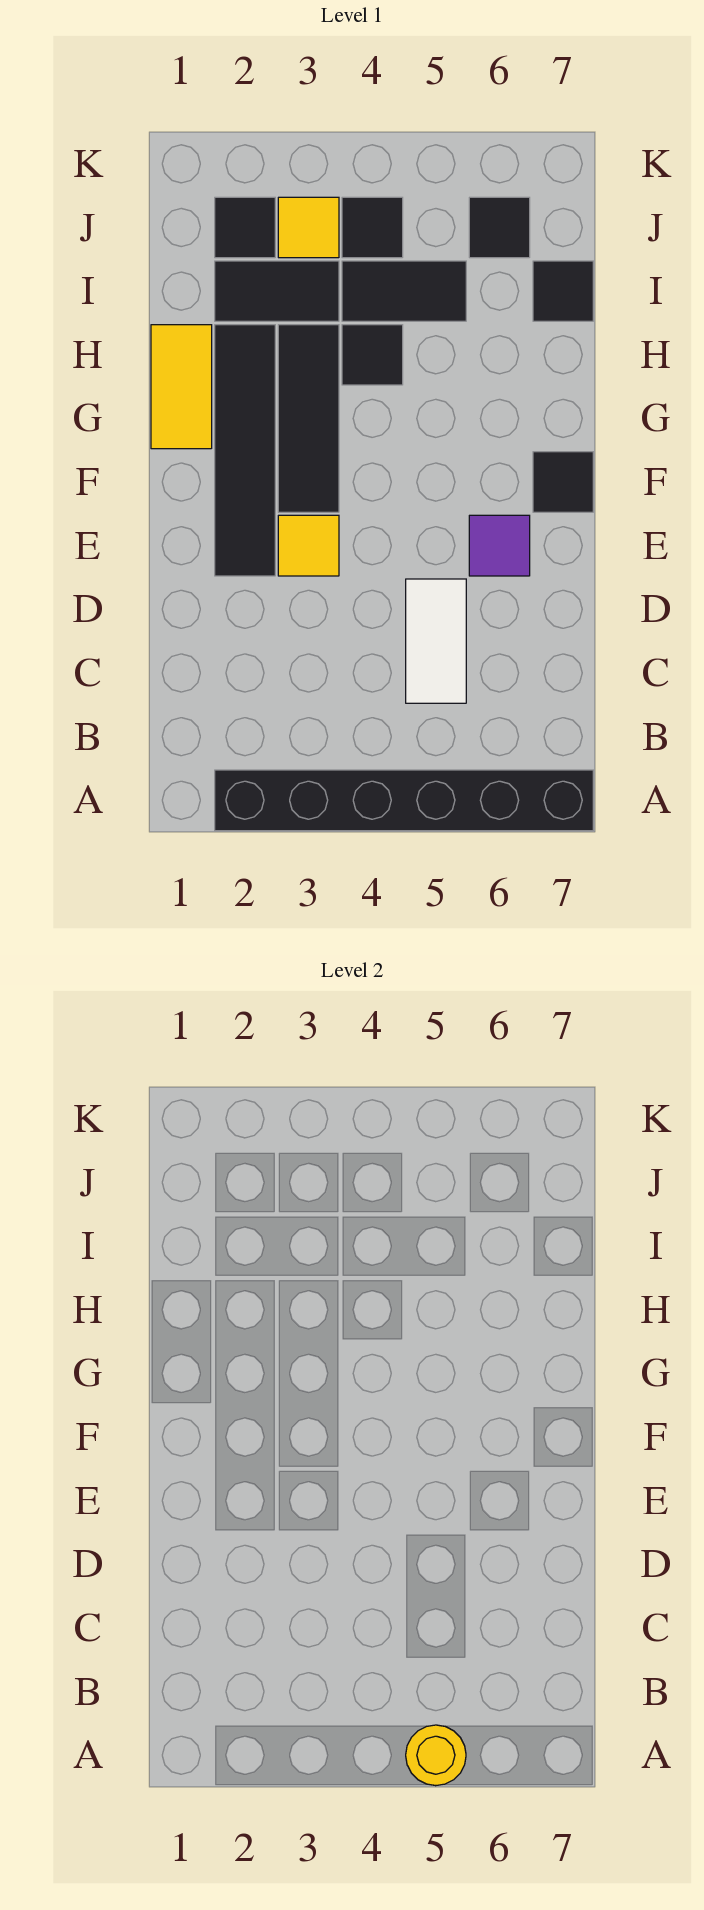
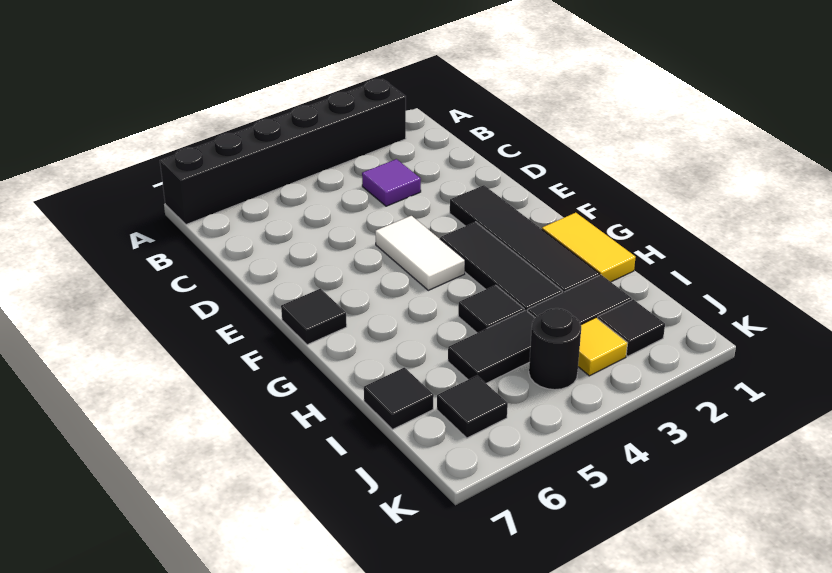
yellow round brick A5 level 2 -> none
white tile C5:D5 level 1 -> white tile E4:F4 level 1
yellow tile E3 level 1 -> none
purple tile E6 level 1 -> purple tile C3 level 1
black tile J4 level 1 -> black round brick J4 level 1

